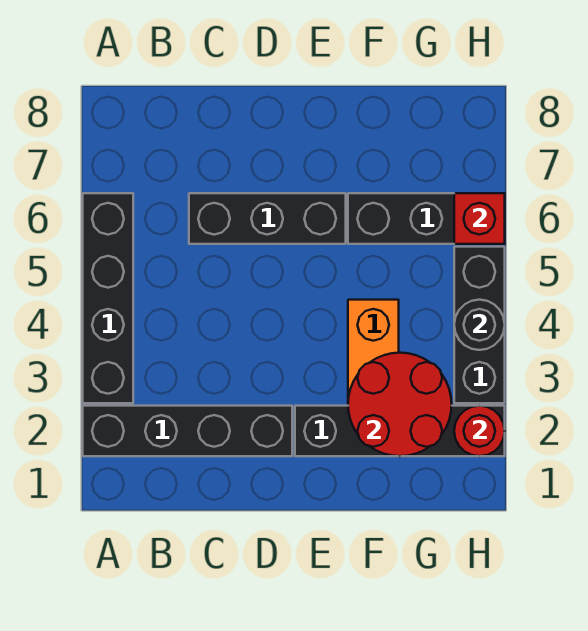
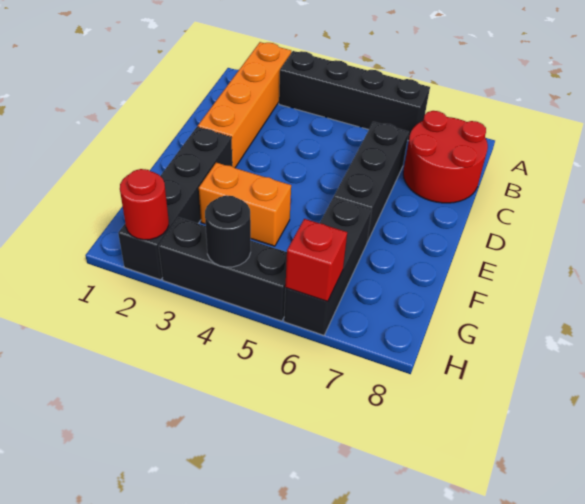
black brick A2:D2 level 1 -> orange brick A2:D2 level 1
red round brick F2:G3 level 2 -> red round brick B7:C8 level 1

